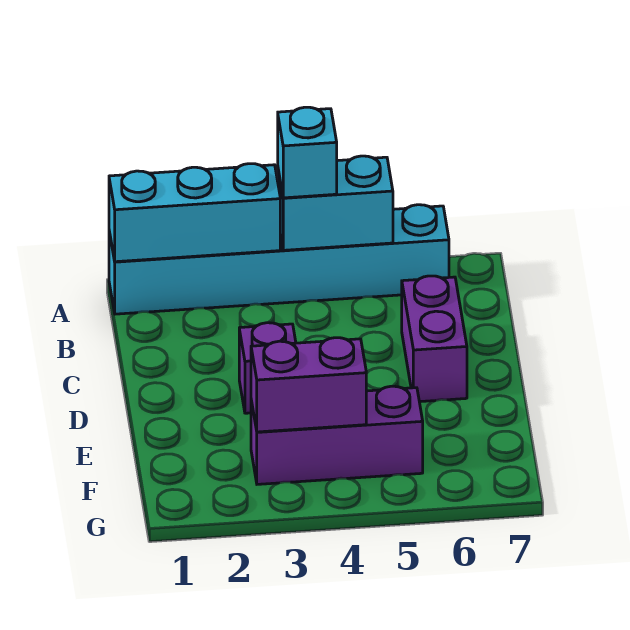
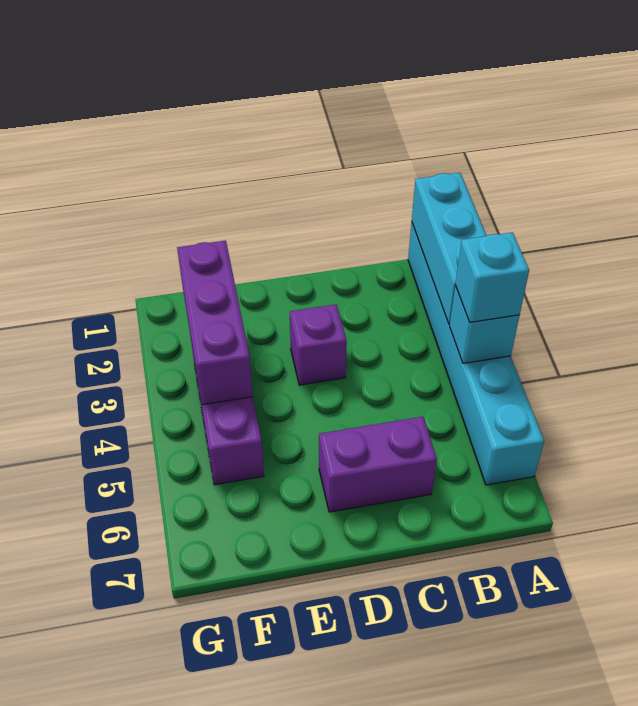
cyan brick A4:A5 level 2 -> cyan brick A4 level 2
purple brick F3:F4 level 2 -> purple brick F2:F4 level 2

